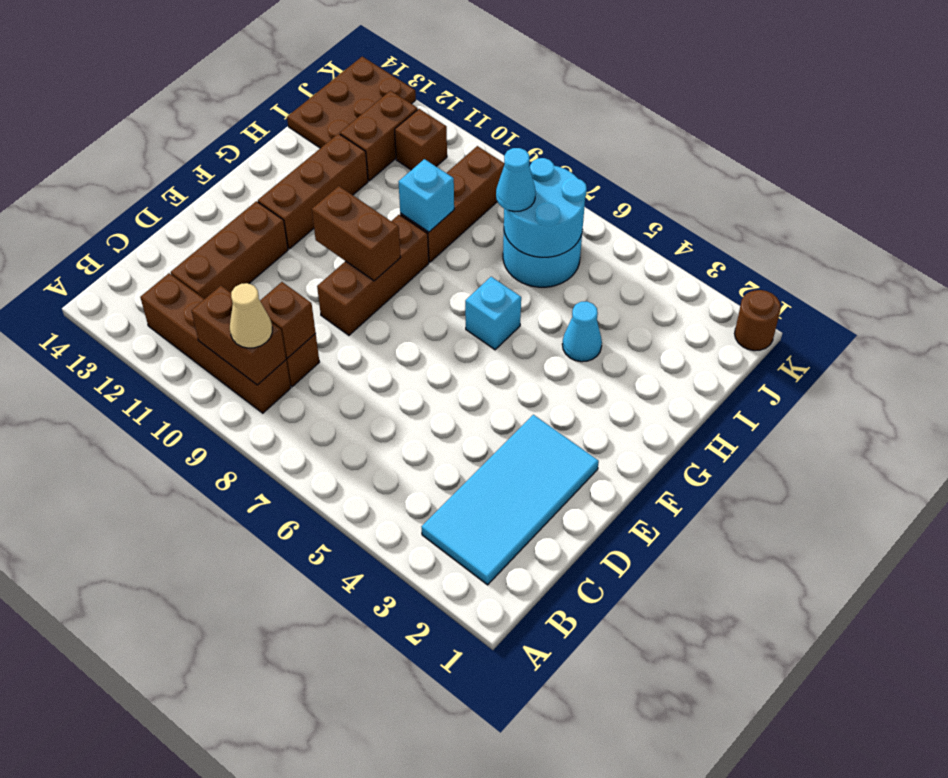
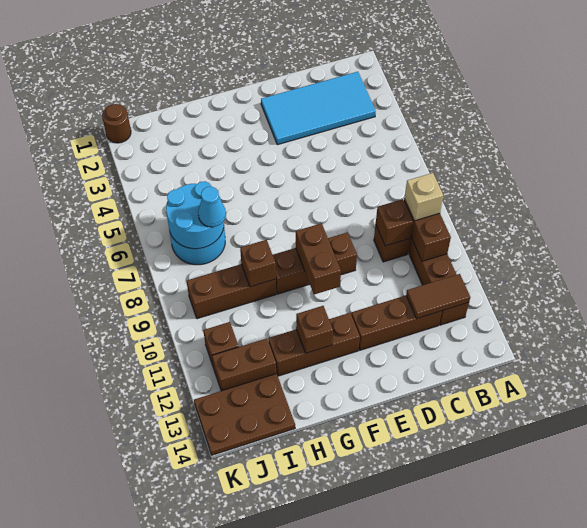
tan cone B9 level 3 -> tan brick B9 level 3
none -> brown tile B12:C12 level 2
cyan brick G6 level 1 -> none
none -> brown brick G12 level 2
cyan cone H4 level 1 -> none
cyan brick H9 level 2 -> brown brick H9 level 2

